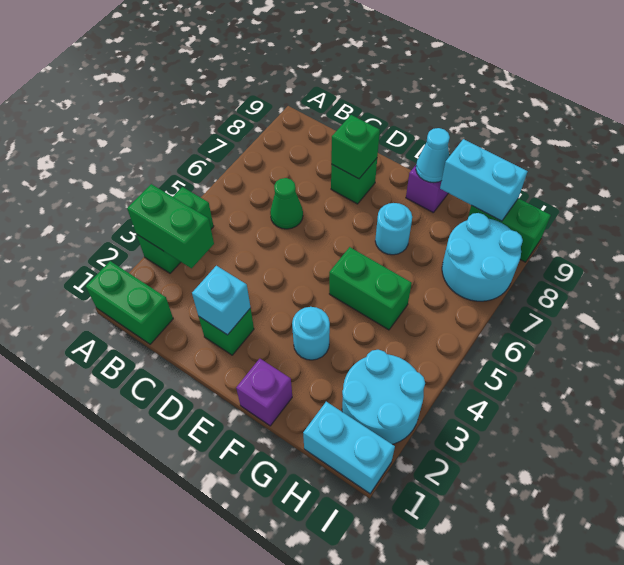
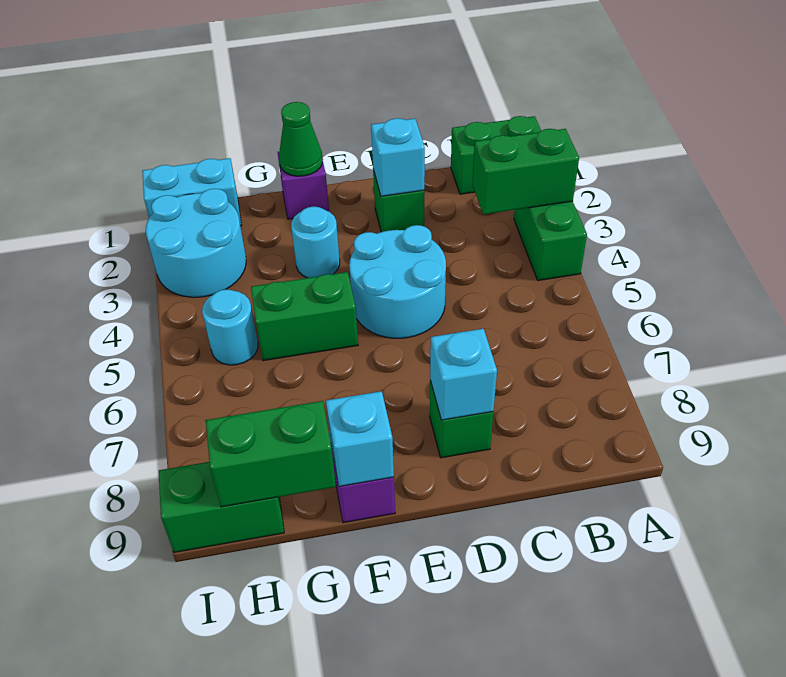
green cone C6 level 1 -> green cone F1 level 2
green brick D8 level 2 -> cyan brick D8 level 2
cyan round brick F7 level 1 -> cyan round brick H5 level 1
cyan cone F9 level 2 -> cyan brick F9 level 2
cyan brick G9:H9 level 2 -> green brick G9:H9 level 2
cyan round brick H7:I8 level 1 -> cyan round brick D4:E5 level 1

